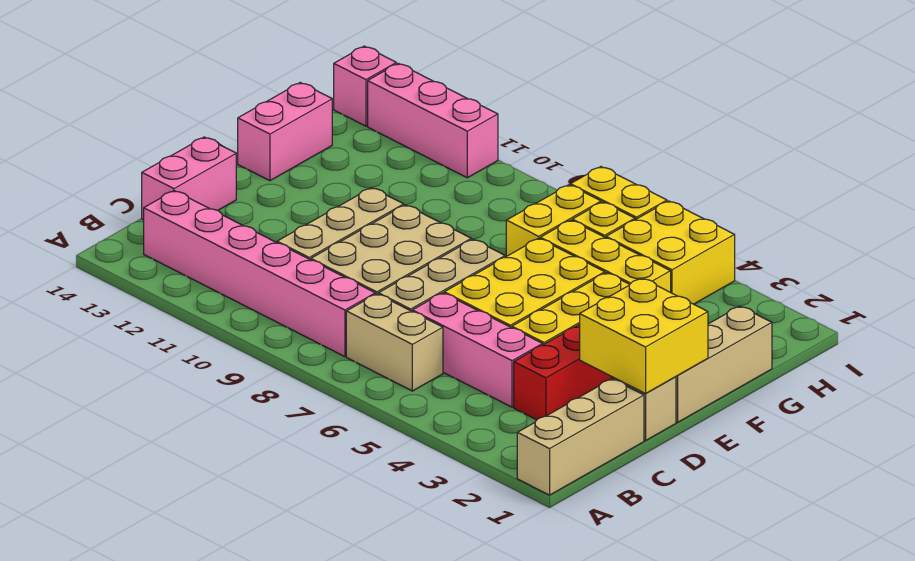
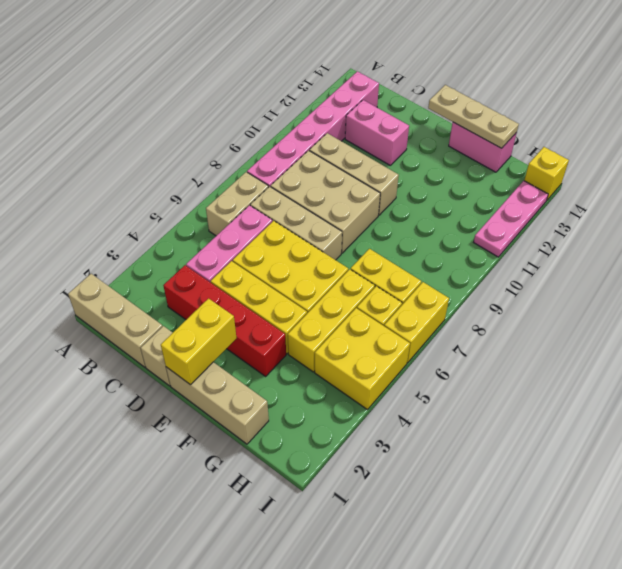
pink brick C14:D14 level 1 -> pink brick C12:D12 level 1
yellow brick D1:E2 level 2 -> yellow brick E1:E2 level 2
none -> tan plate E14:G14 level 2
pink brick I11:I13 level 1 -> pink plate I11:I13 level 1
pink brick I14 level 1 -> yellow brick I14 level 1

